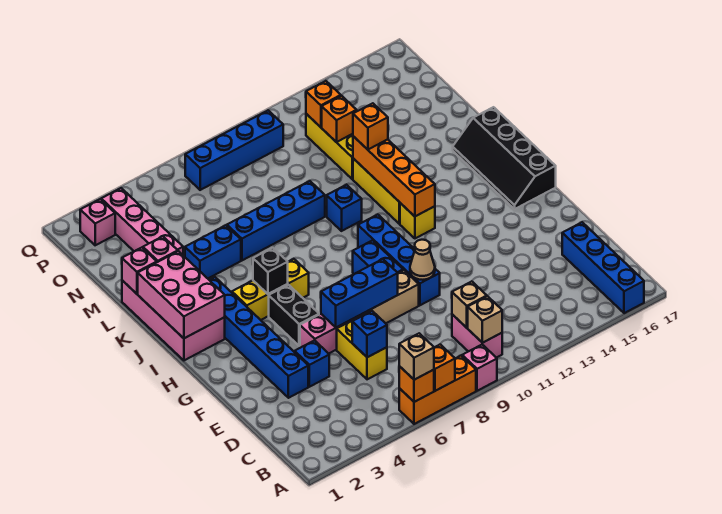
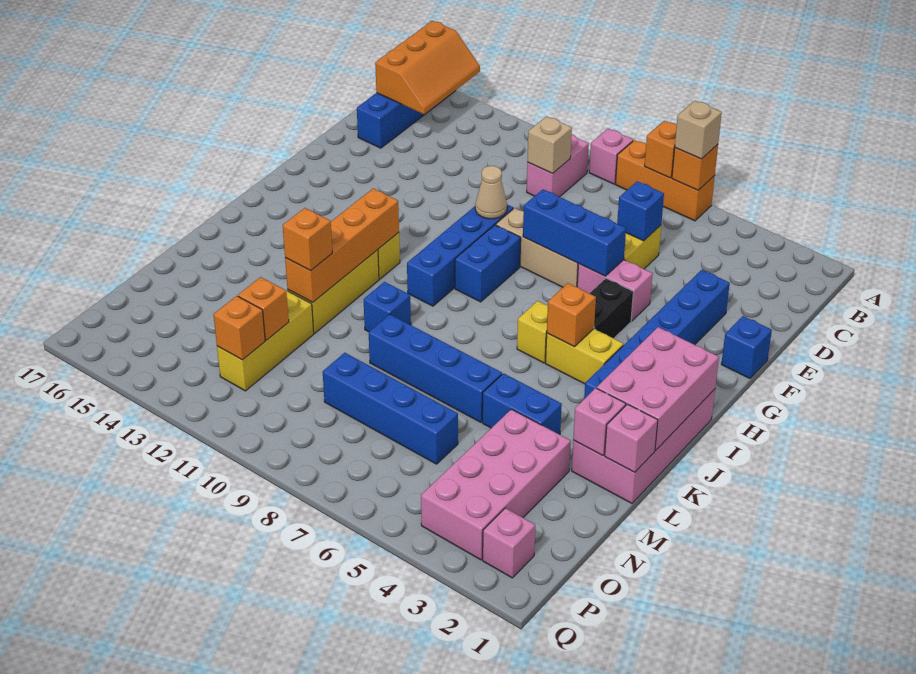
none -> orange slope A15:C16 level 2 top 16
tan brick B10 level 2 -> none
blue brick E4 level 1 -> blue brick F1 level 1
black slope H16:K17 level 1 top 17 -> none
black brick I5 level 2 -> orange brick I5 level 2
pink brick M3:P3 level 1 -> pink brick M3:P4 level 1
blue brick P7:P10 level 1 -> blue brick N6:N9 level 1

